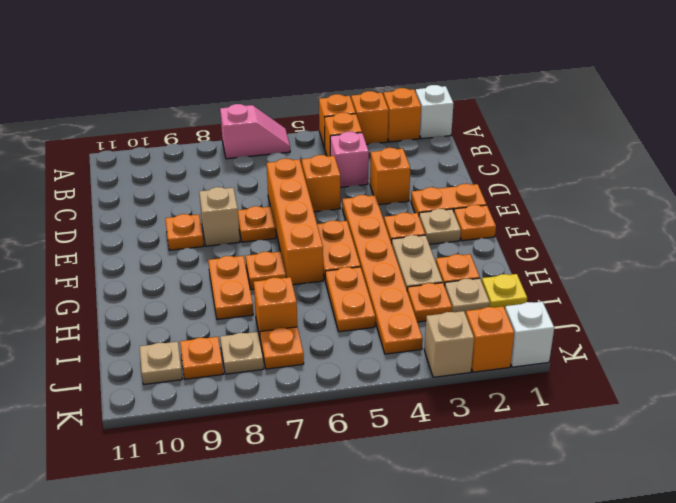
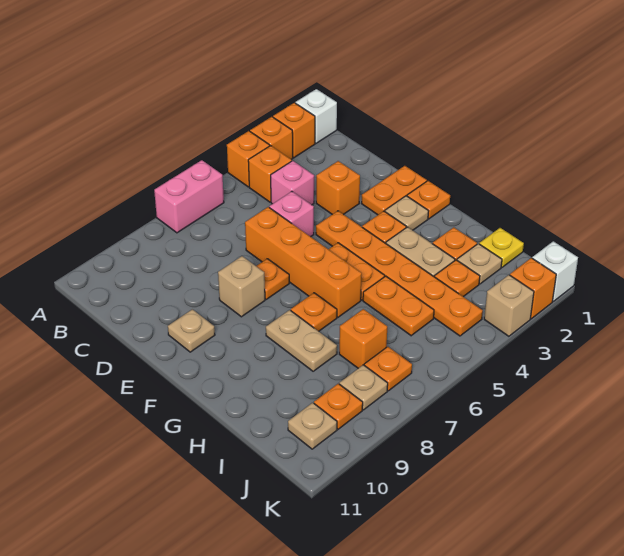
pink slope A6:A7 level 1 top 7 -> pink brick A6:A7 level 1
orange brick D5 level 1 -> pink brick D5 level 1
orange plate E9 level 1 -> none
none -> tan plate E10 level 1
orange plate G8:H8 level 1 -> tan plate G8:H8 level 1

